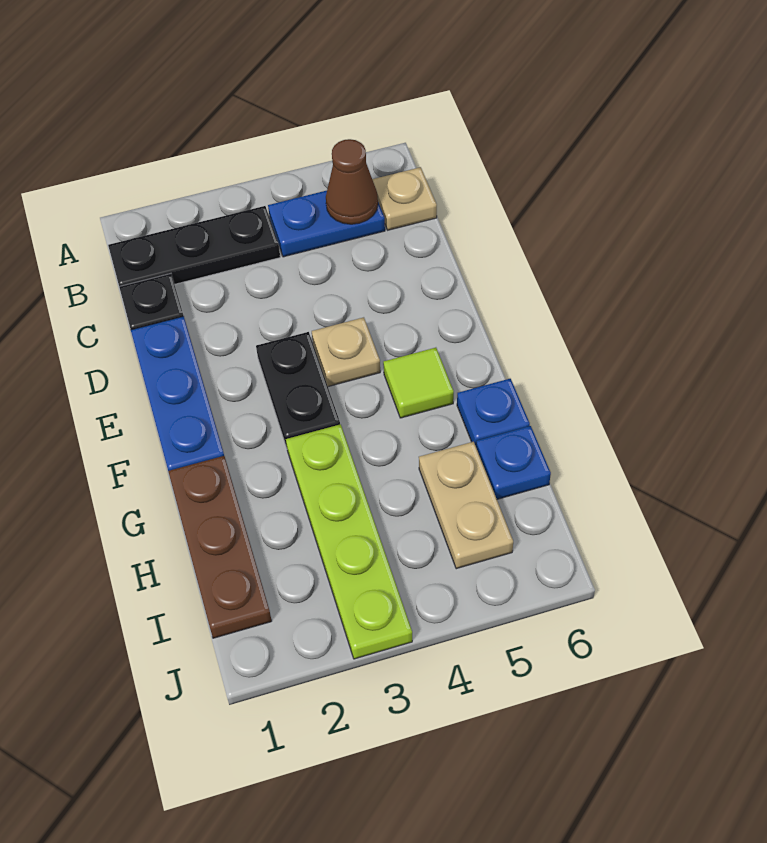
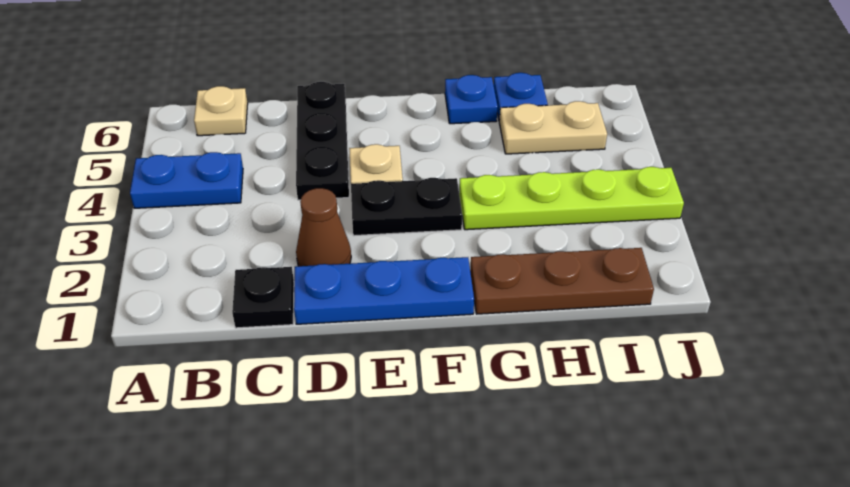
black plate B1:B3 level 1 -> black plate D4:D6 level 1
blue plate B4:B5 level 1 -> blue plate A4:B4 level 1
brown cone B5 level 2 -> brown cone D2 level 1
lime tile F5 level 1 -> none

